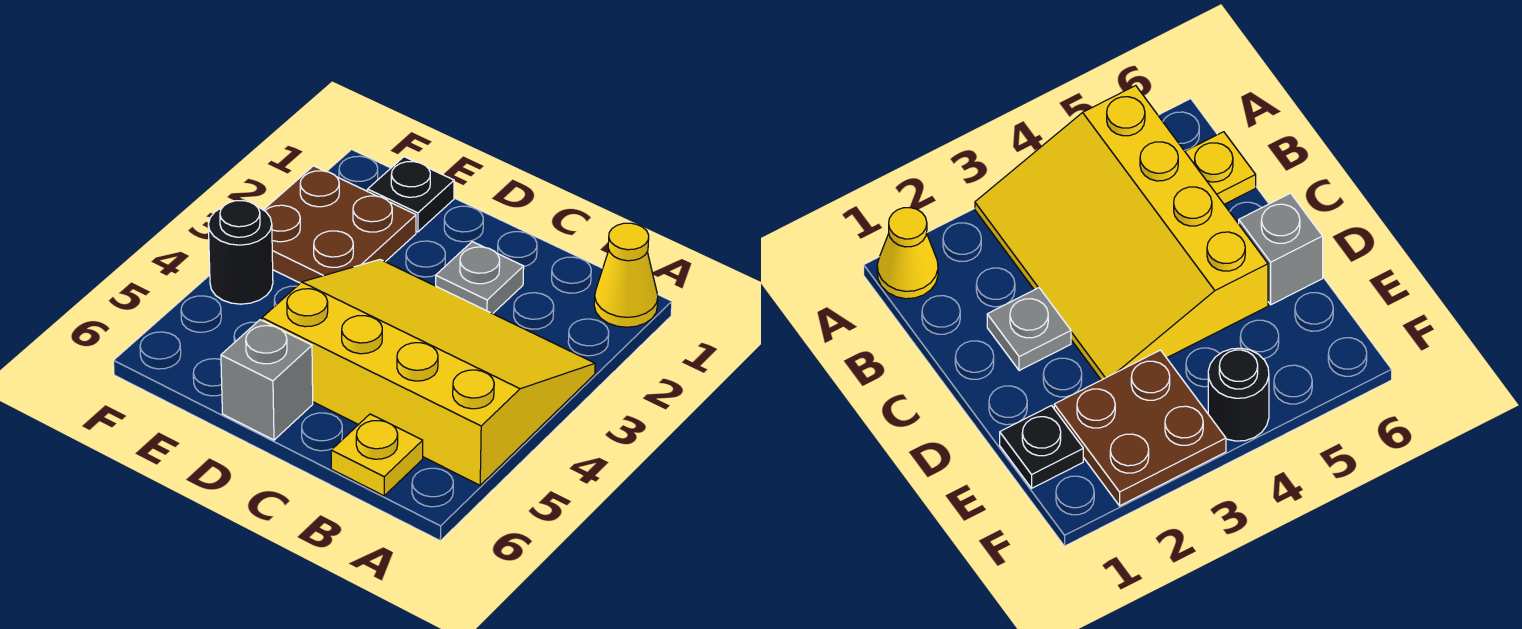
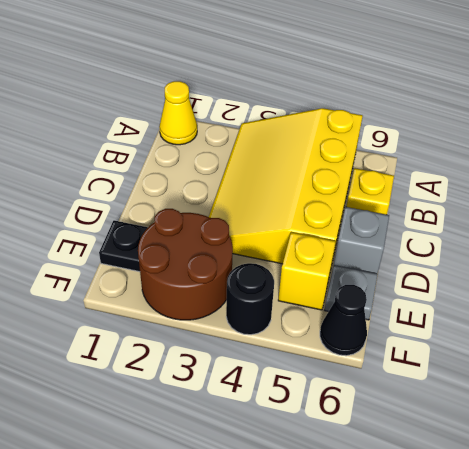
grey plate C2 level 1 -> grey plate E6 level 1
brown plate E2:F3 level 1 -> brown round brick E2:F3 level 1
none -> yellow brick E5 level 1
none -> black cone F6 level 1

